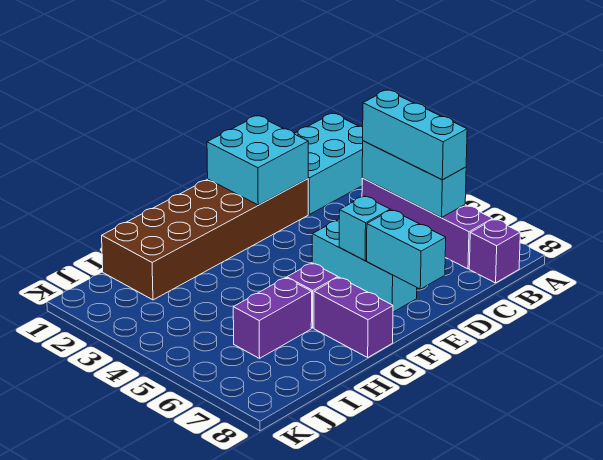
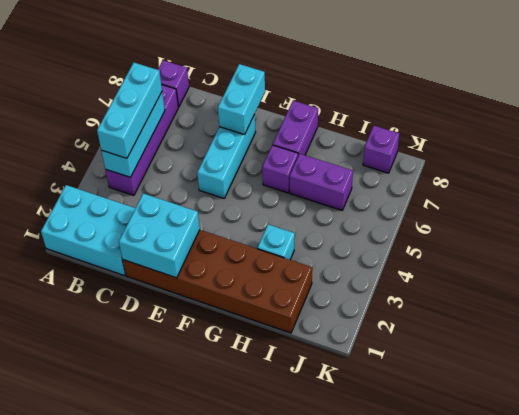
cyan brick E6 level 2 -> cyan brick H3 level 1
none -> purple brick J8 level 1

